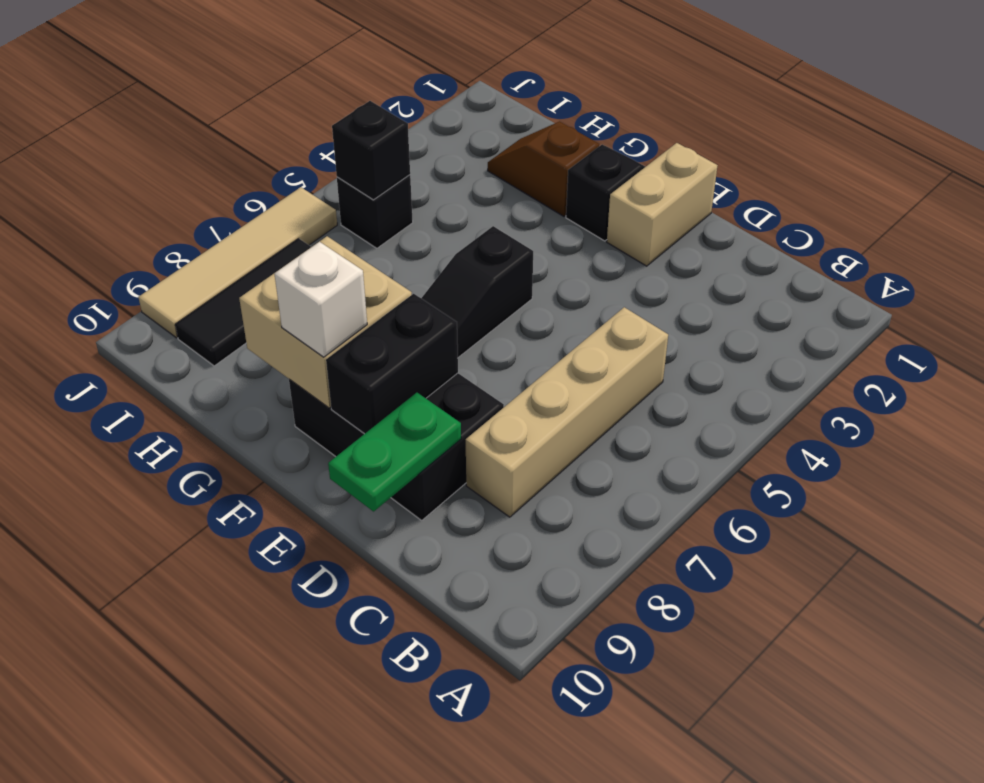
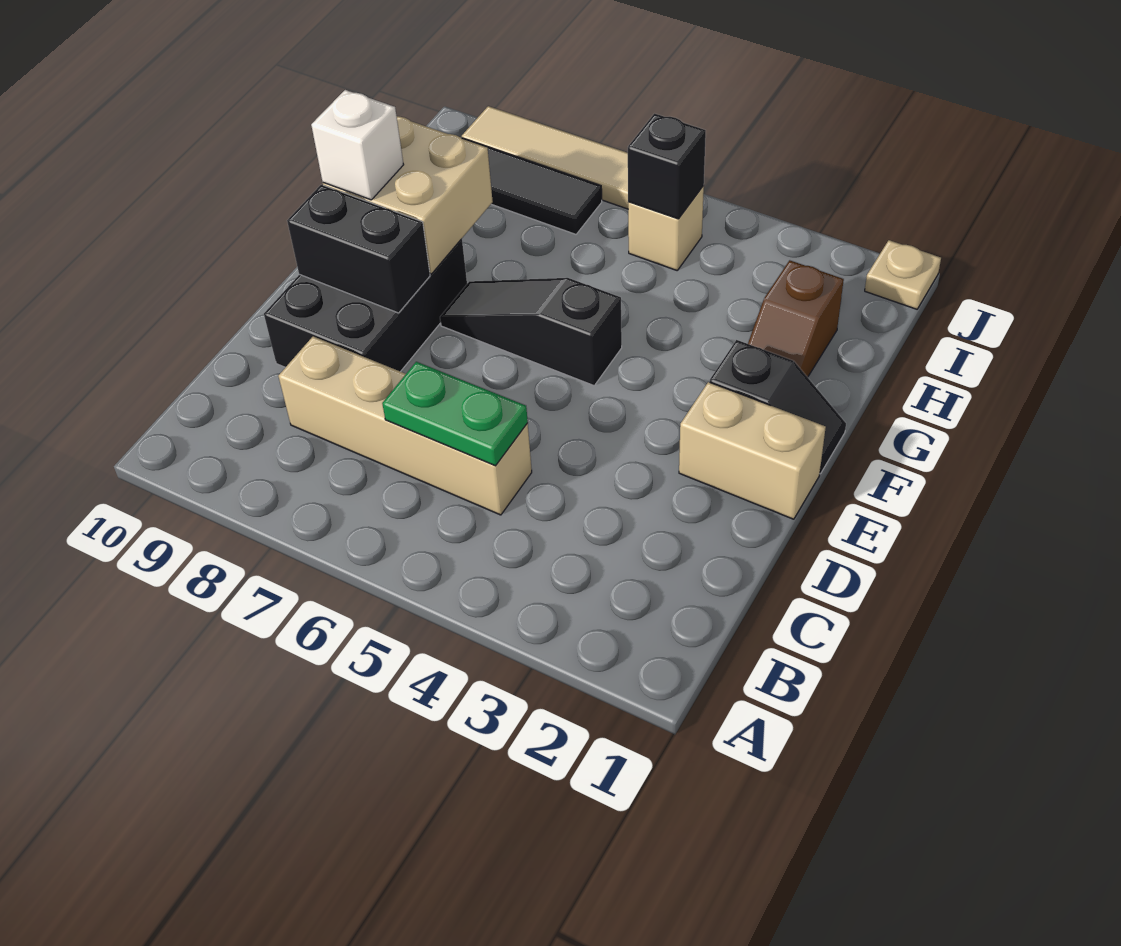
green plate D9:D10 level 2 -> green plate C5:C6 level 2
brown slope G2:H2 level 1 top G -> brown slope G2:H2 level 1 top H
black brick I5 level 1 -> tan brick I5 level 1
none -> tan plate J1 level 1

